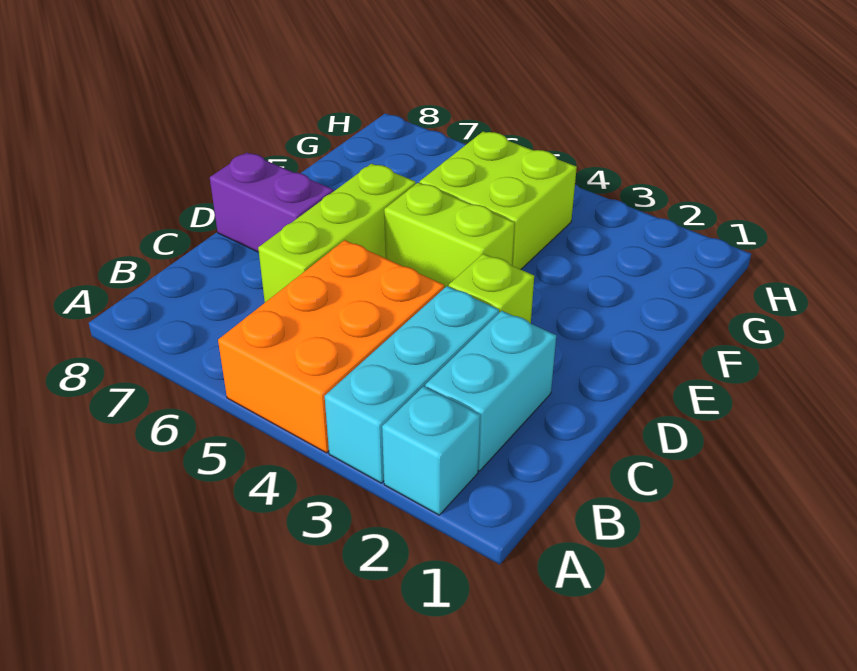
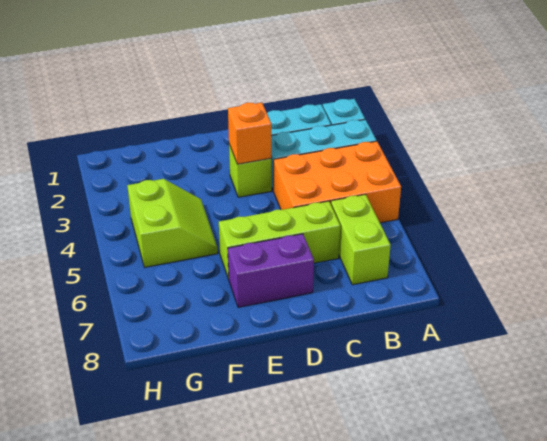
none -> orange brick D3 level 2
purple brick D7:D8 level 1 -> purple brick D7:E7 level 1
lime brick E4:E5 level 1 -> lime brick B6:B7 level 1
lime brick F4:G5 level 1 -> lime slope F4:G5 level 1 top G

